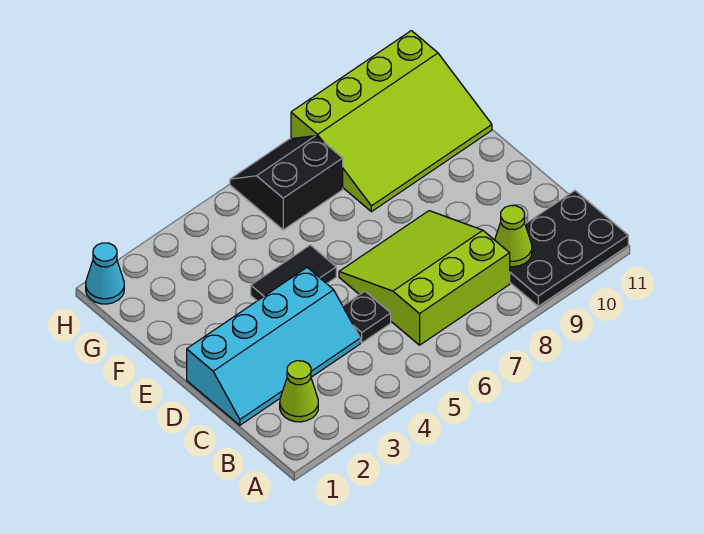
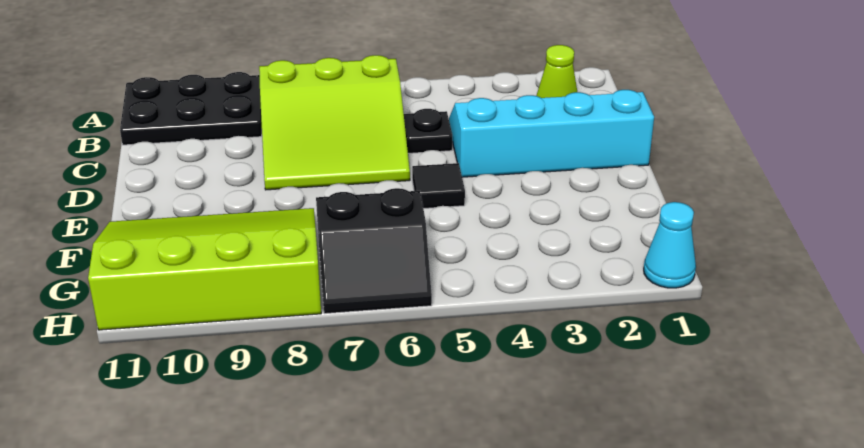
lime cone B9 level 2 -> none
black tile E4:E5 level 1 -> black tile E5 level 1

